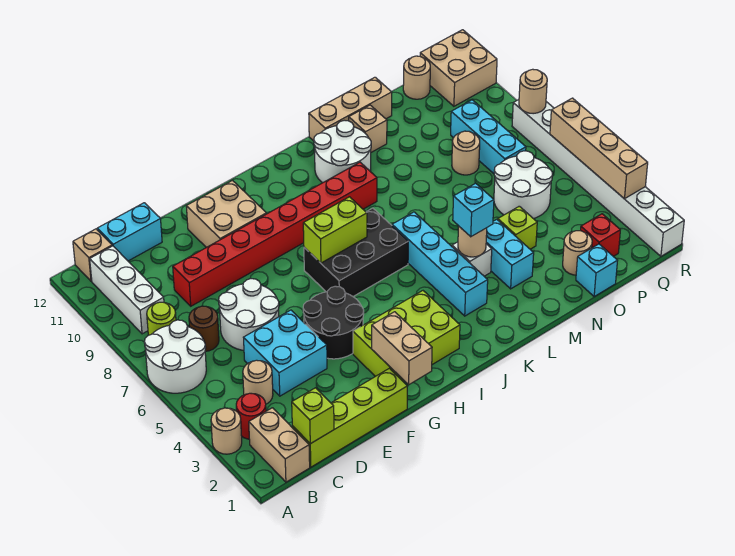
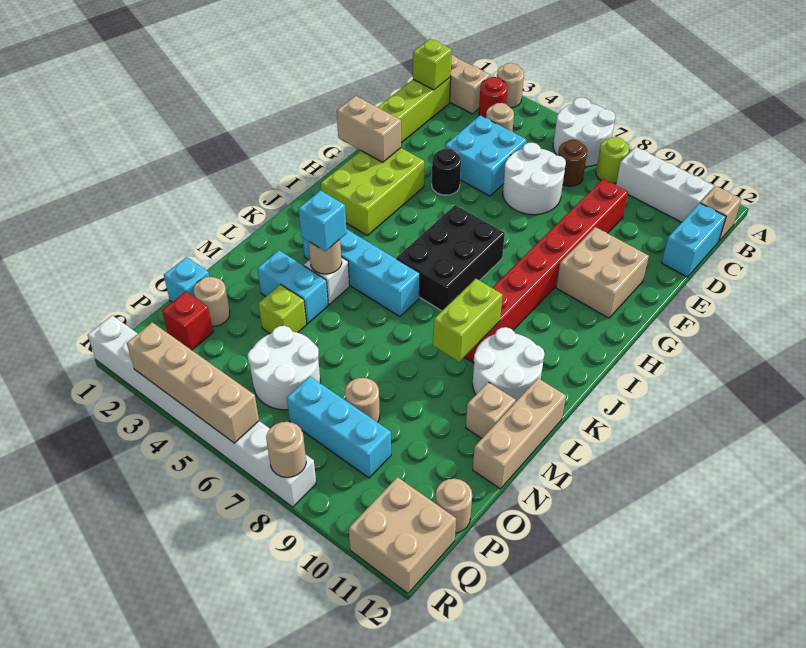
black round brick F4:G5 level 1 -> black round brick F4 level 1
lime brick H7:I7 level 2 -> lime brick K9:L9 level 2

